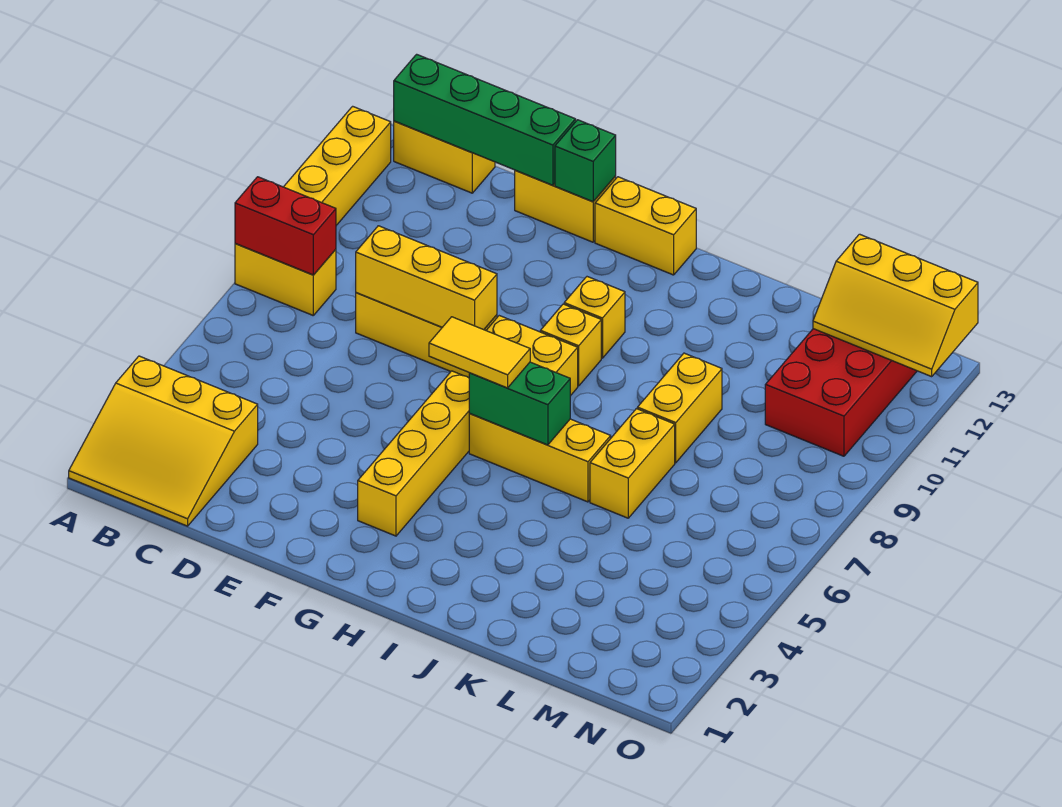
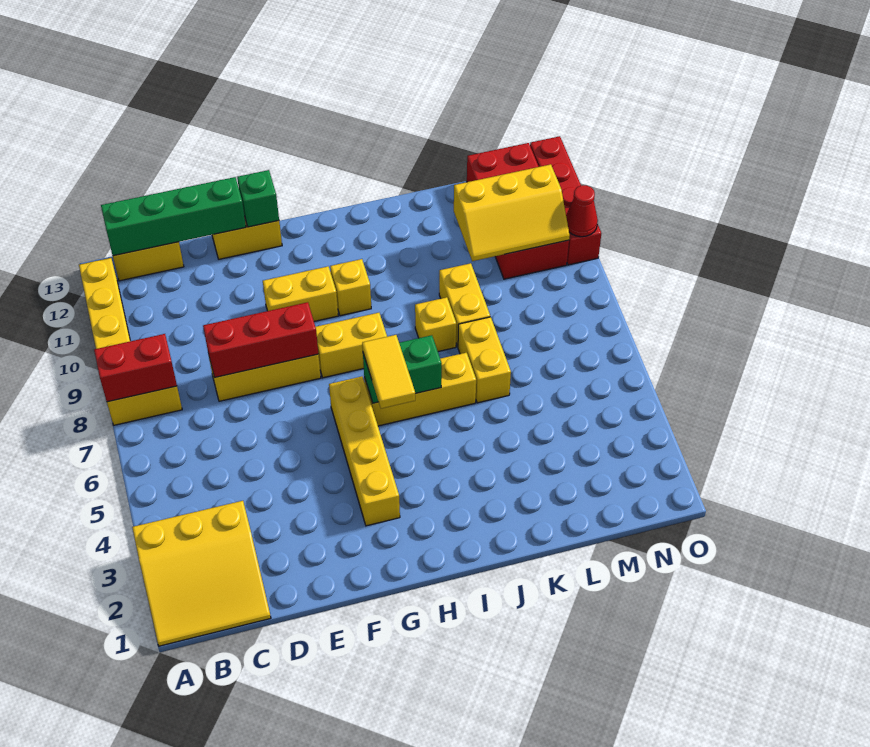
yellow brick D8:F8 level 2 -> red brick D8:F8 level 2
yellow tile G6:H6 level 3 -> yellow tile H5:H6 level 3
yellow brick G13:H13 level 1 -> yellow brick F10:G10 level 1
yellow brick H9 level 1 -> yellow brick J8 level 1
yellow slope M12:O13 level 2 top 13 -> yellow slope L10:N11 level 2 top 11
none -> red brick O10:O13 level 1
none -> red cone O10 level 2

